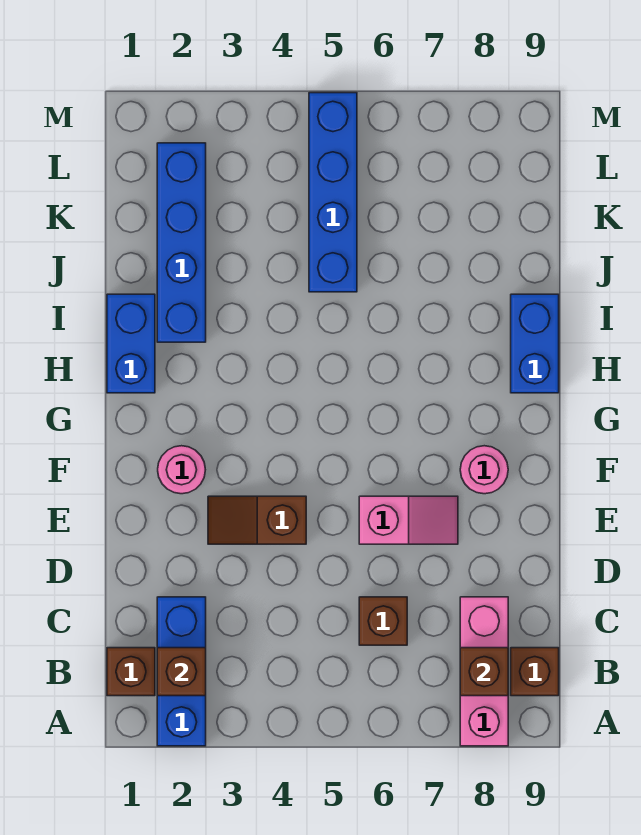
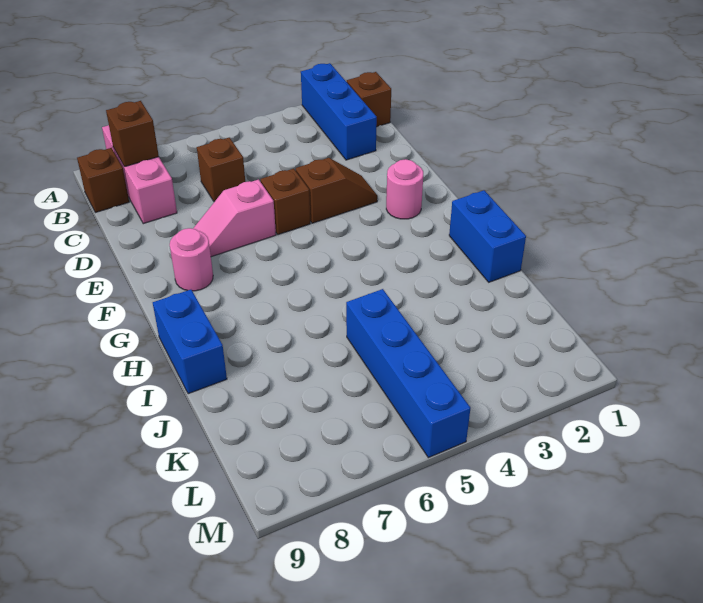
brown brick B2 level 2 -> brown brick E5 level 1
blue brick I2:L2 level 1 -> none

